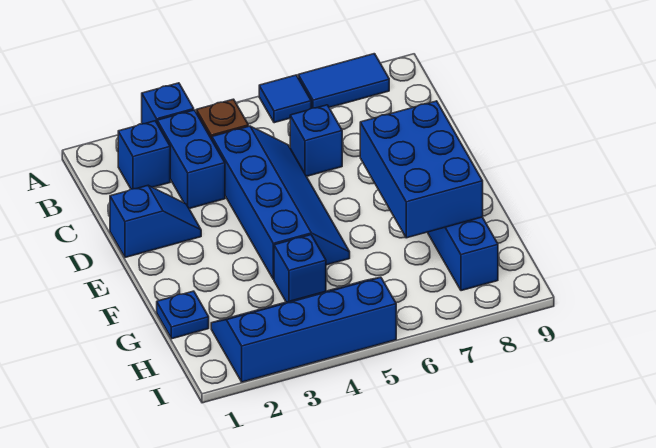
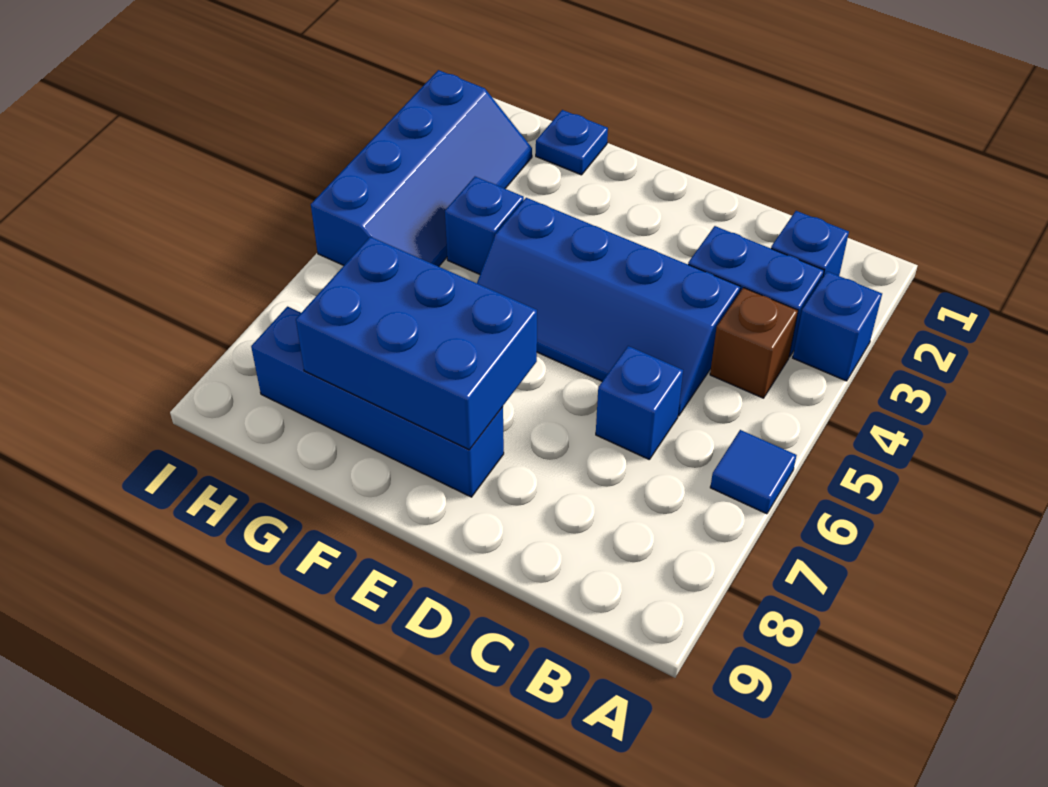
blue tile A7:A8 level 1 -> none
blue slope D1:D2 level 1 top 1 -> none

